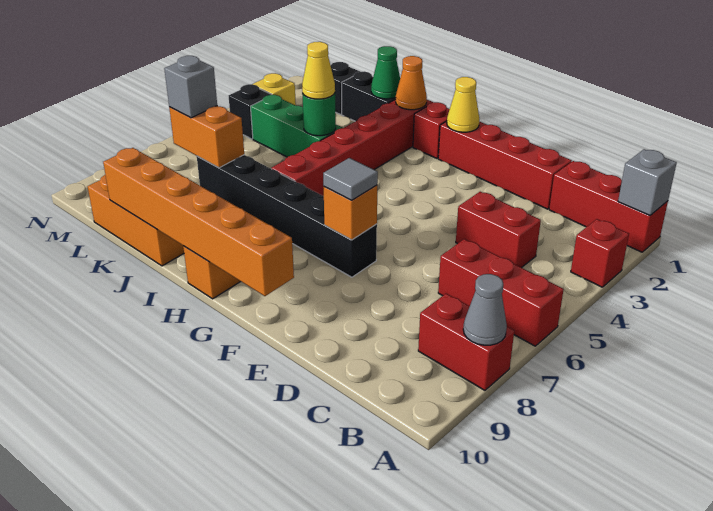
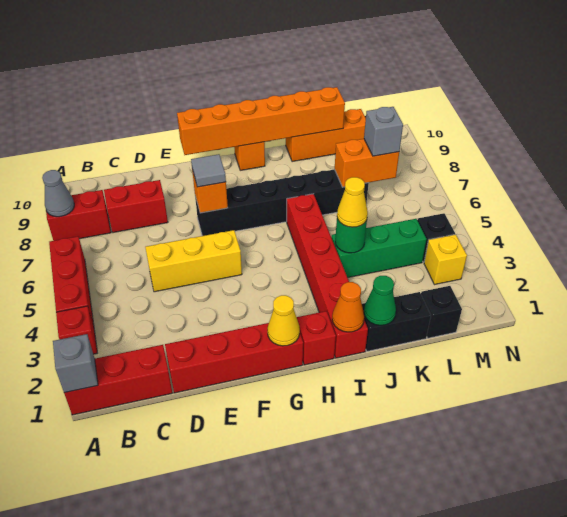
red brick A6:C6 level 1 -> red brick A4:A6 level 1
red brick C4:D4 level 1 -> red brick C8:D8 level 1
none -> yellow brick D5:F5 level 1

